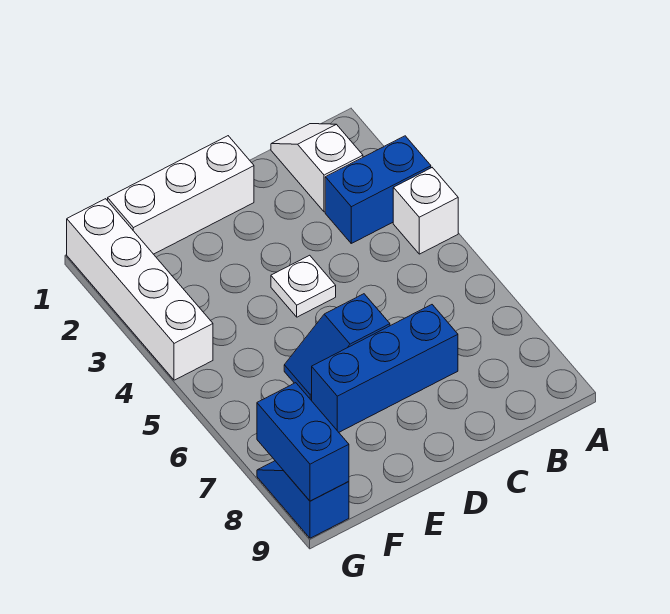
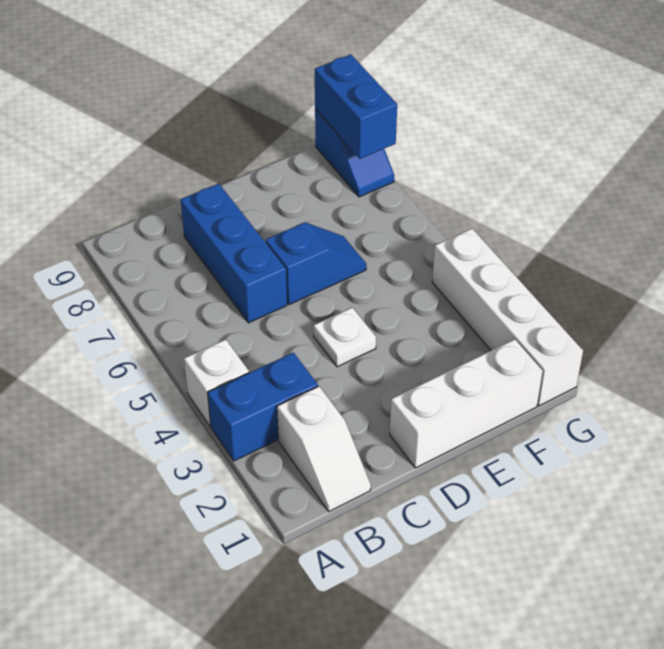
blue brick C7:E7 level 1 -> blue brick C6:C8 level 1

